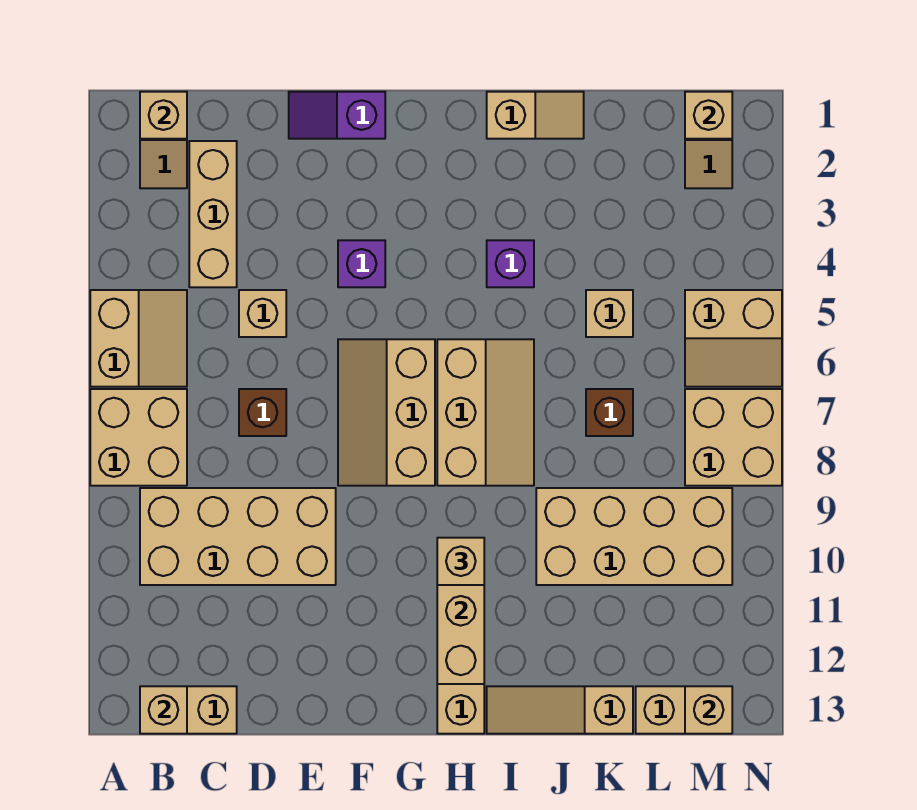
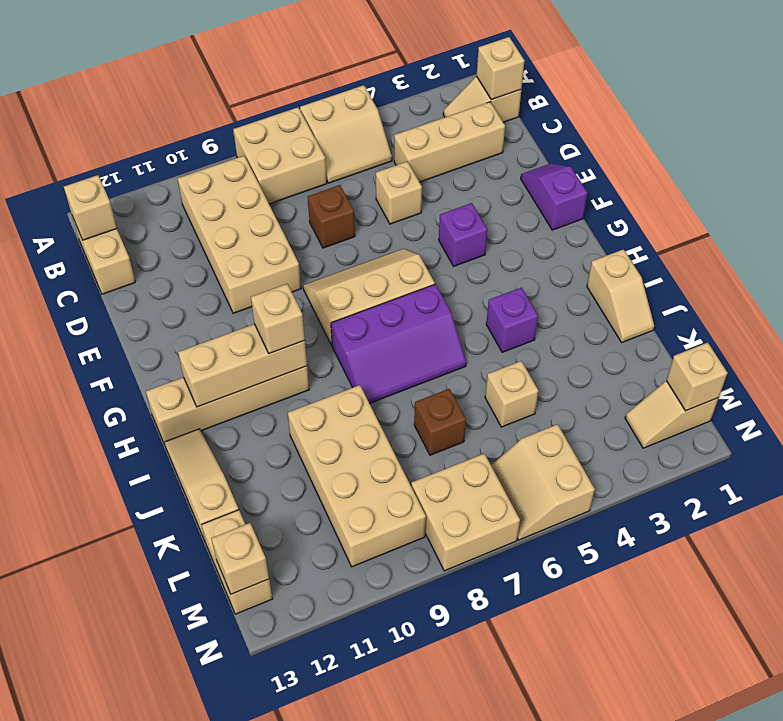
tan slope H6:I8 level 1 top H -> purple slope H6:I8 level 1 top H

